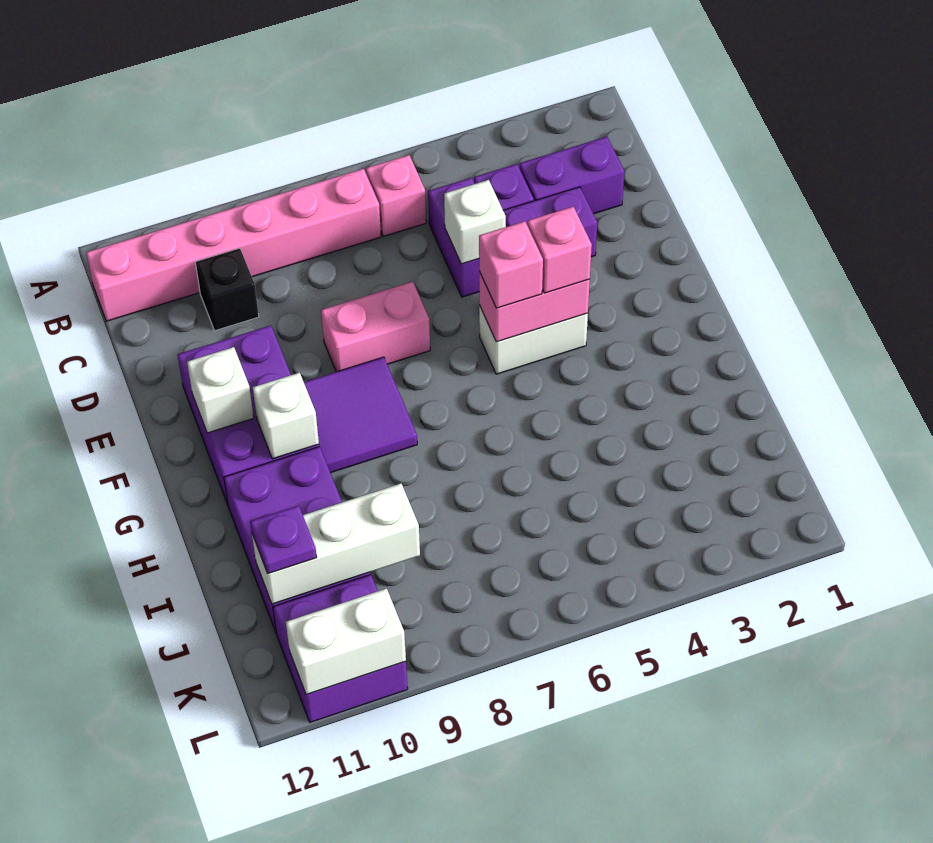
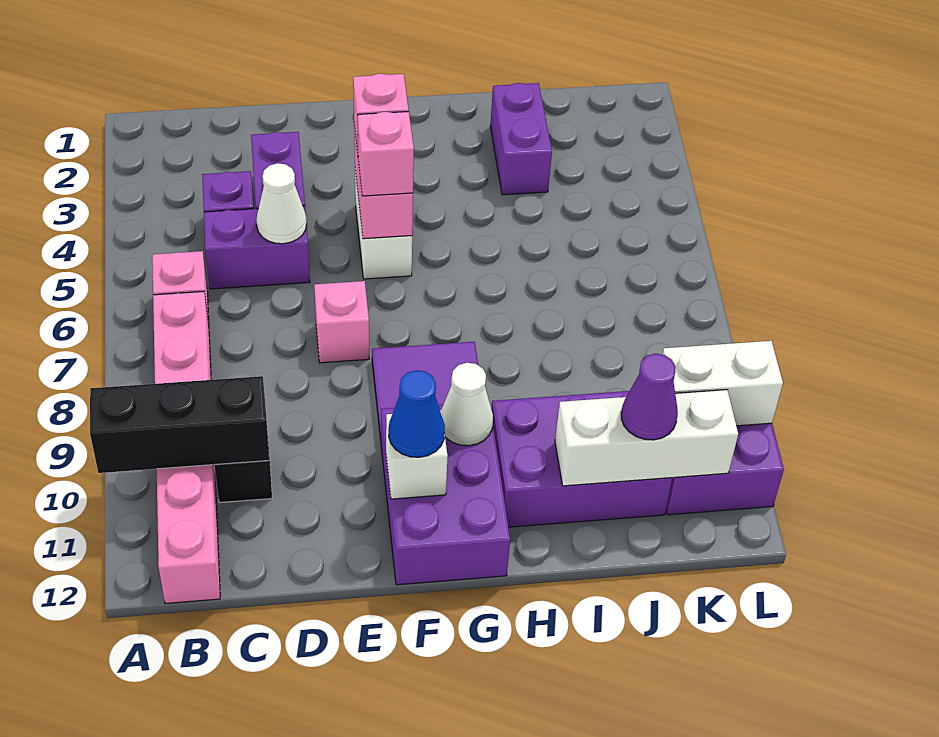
none -> black brick A10:C10 level 2
purple brick C2:C3 level 1 -> purple brick I2:I3 level 1
white brick D5 level 2 -> white cone D5 level 2
pink brick E7:E8 level 1 -> pink brick E7 level 1
purple brick E10:G11 level 1 -> purple brick F10:G12 level 1
none -> blue cone F11 level 3
white brick G10 level 2 -> white cone G10 level 2
white brick J9:J11 level 2 -> white brick I11:K11 level 2
purple plate J11 level 3 -> purple cone J11 level 3
white brick L10:L11 level 2 -> white brick K10:L10 level 2

